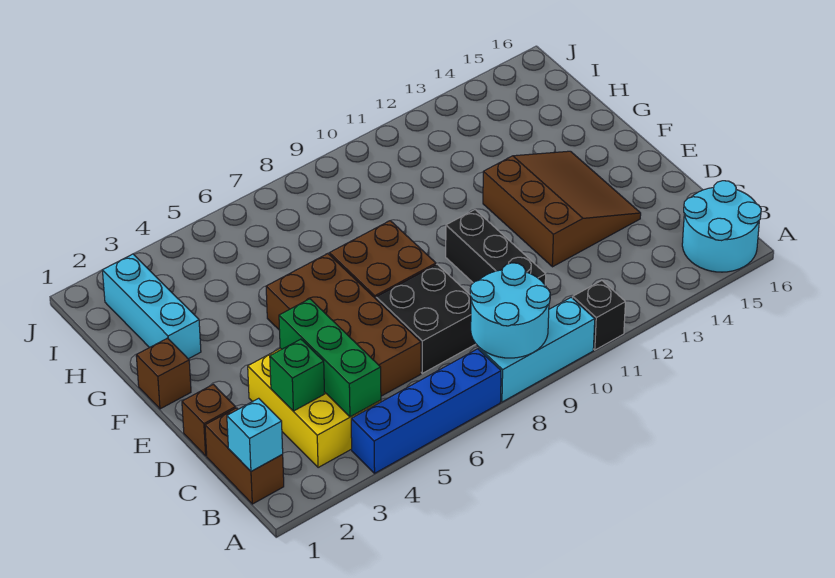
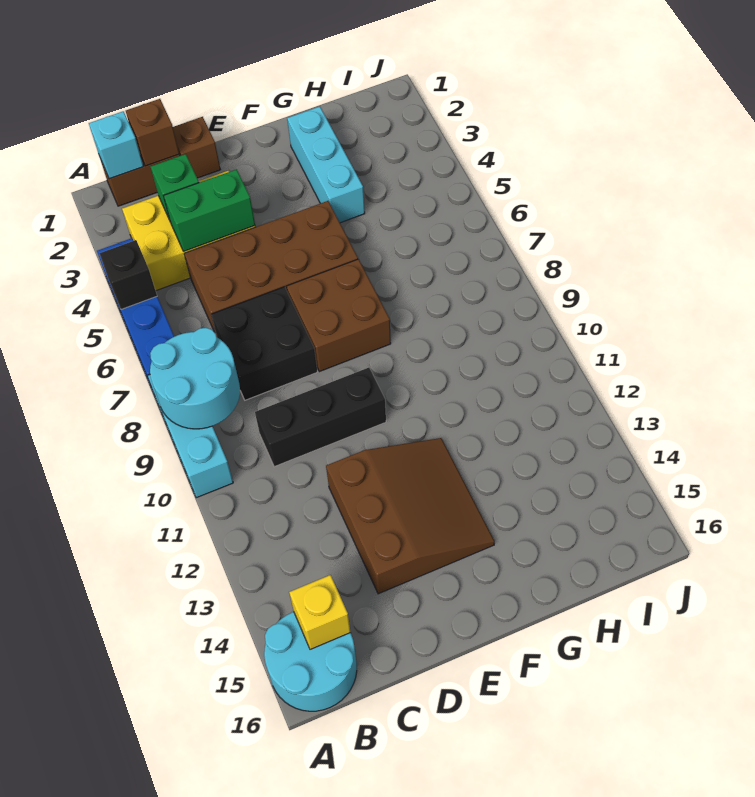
black brick A11 level 1 -> black brick A5 level 2
green brick B4:D4 level 2 -> green brick C4:D4 level 2
none -> yellow brick B15 level 2
brown slope D12:F14 level 1 top 12 -> brown slope D12:F14 level 1 top D
brown brick F1 level 1 -> brown brick C1 level 2
cyan brick G2:I2 level 1 -> cyan brick G2:G4 level 1

